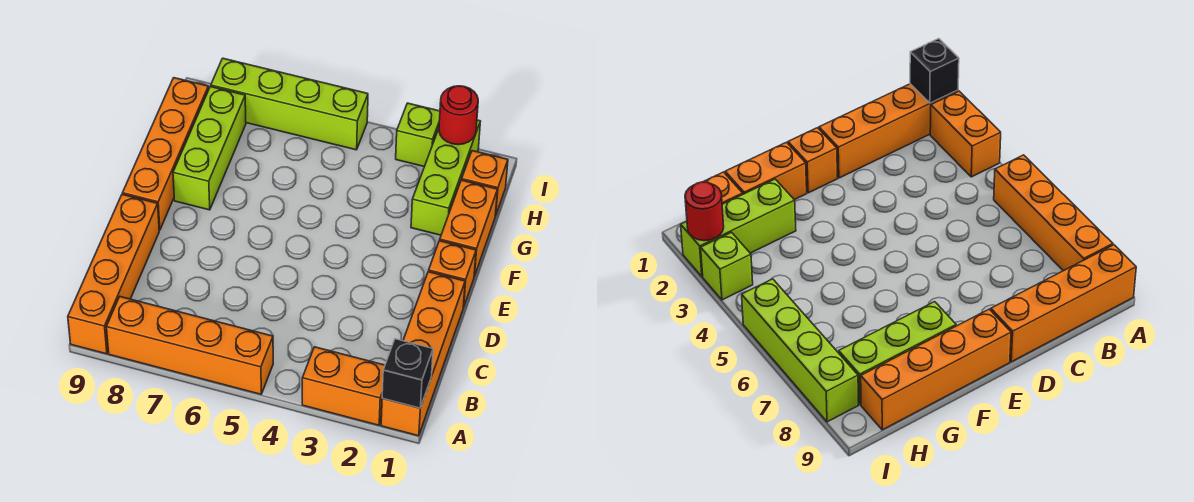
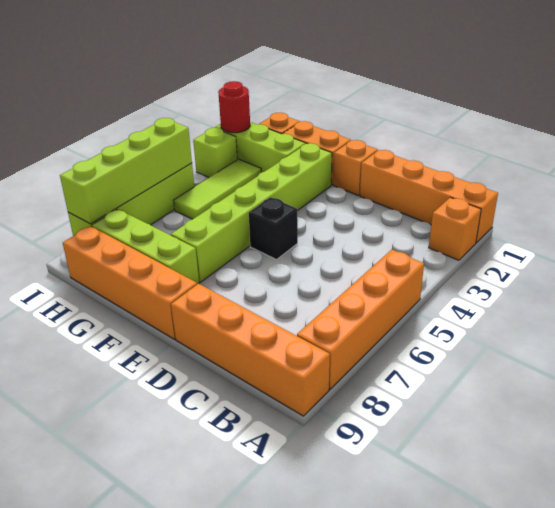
black brick A1 level 2 -> black brick E5 level 1
orange brick A2:A3 level 1 -> orange brick A2 level 1
none -> lime brick F2:F7 level 1
none -> lime tile H3:H5 level 1
none -> lime brick I5:I8 level 2

